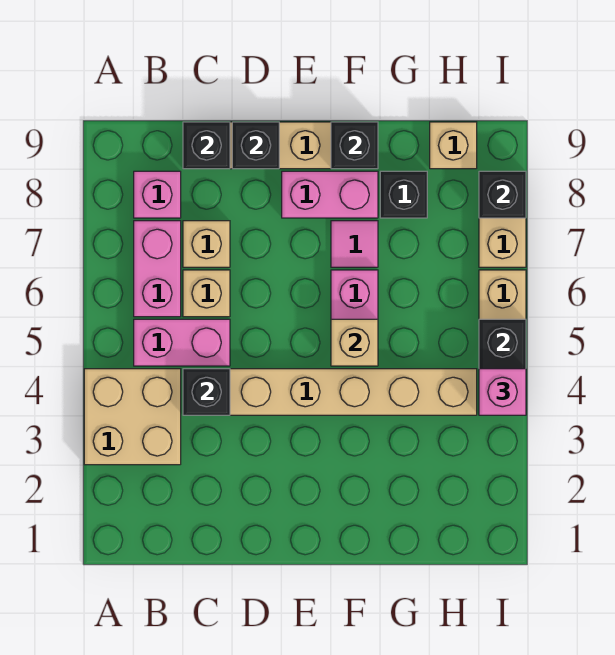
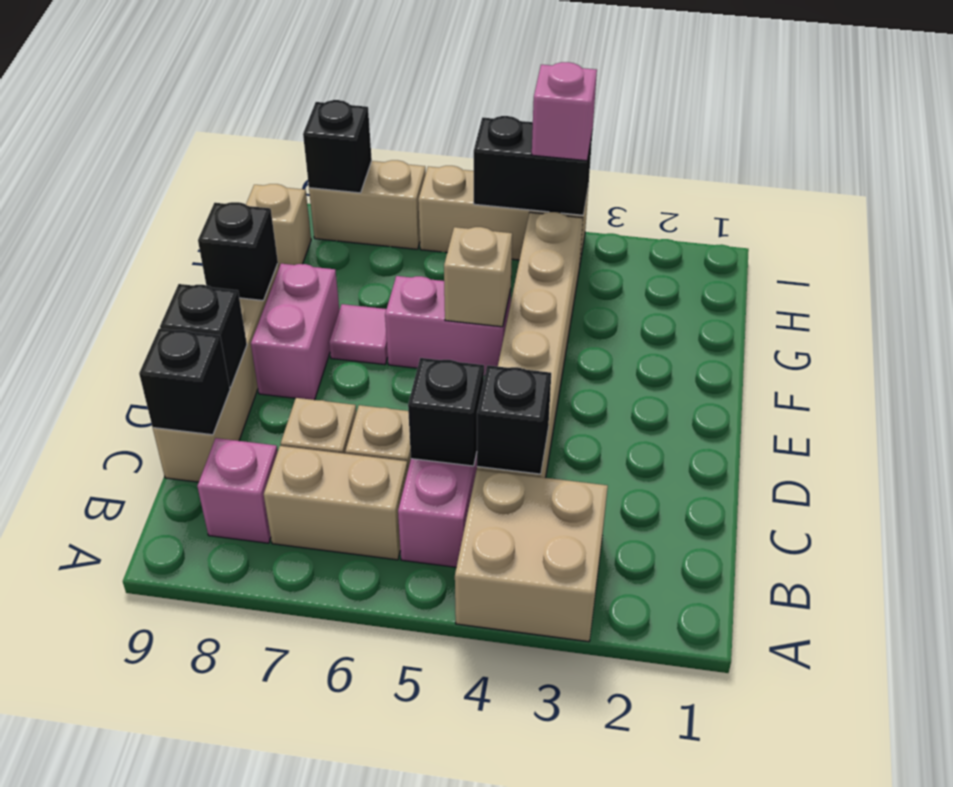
pink brick B6:B7 level 1 -> tan brick B6:B7 level 1
black brick G8 level 1 -> black brick C5 level 2

